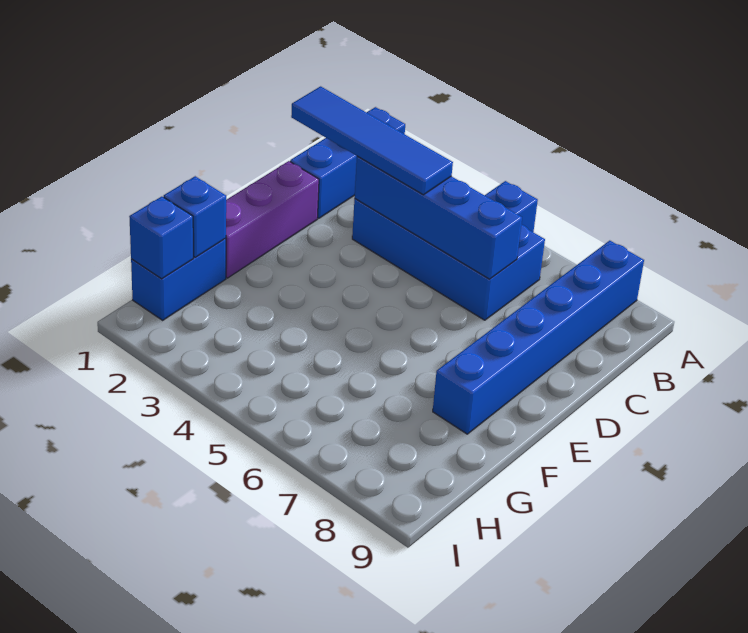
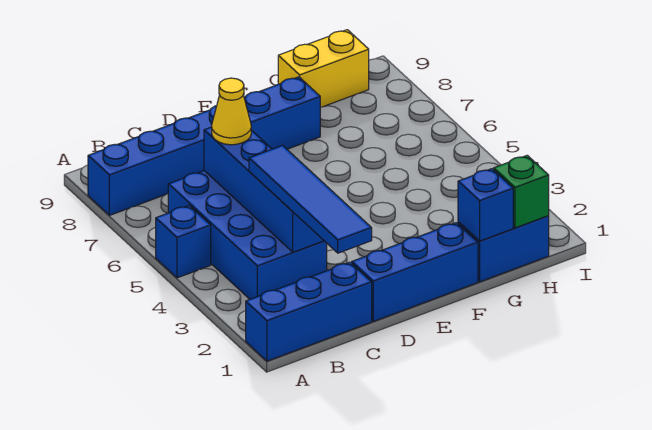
none -> yellow cone C6 level 3
purple brick D1:F1 level 1 -> blue brick D1:F1 level 1
none -> yellow brick G9:H9 level 1
blue brick H1 level 2 -> green brick H1 level 2

